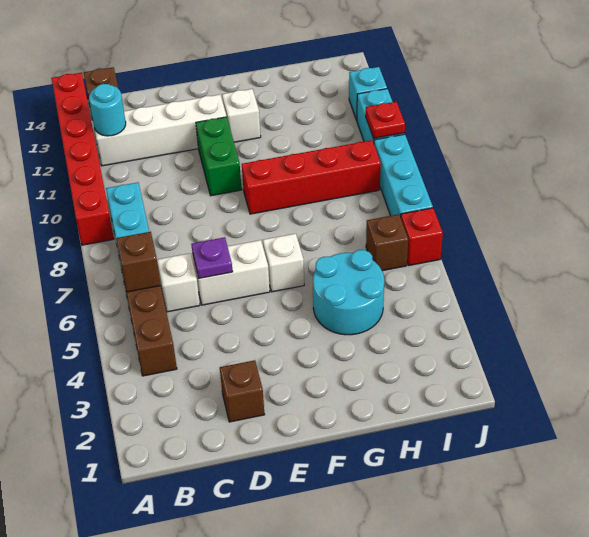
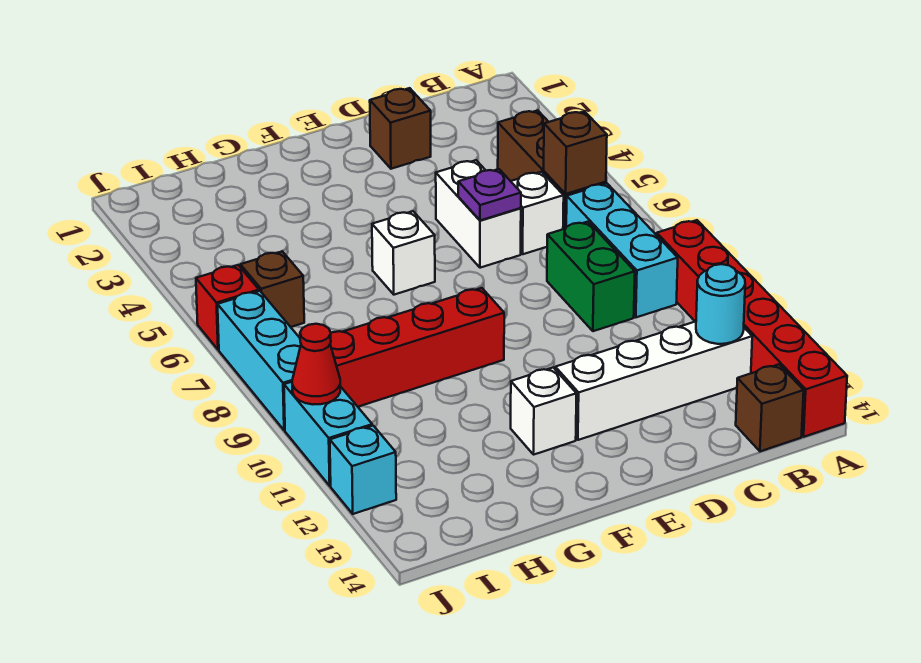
white brick D6:E6 level 1 -> white brick D5:D6 level 1
green brick E10:E11 level 1 -> green brick C8:C9 level 1
cyan round brick G4:H5 level 1 -> none
red plate J10 level 2 -> red cone J10 level 2

